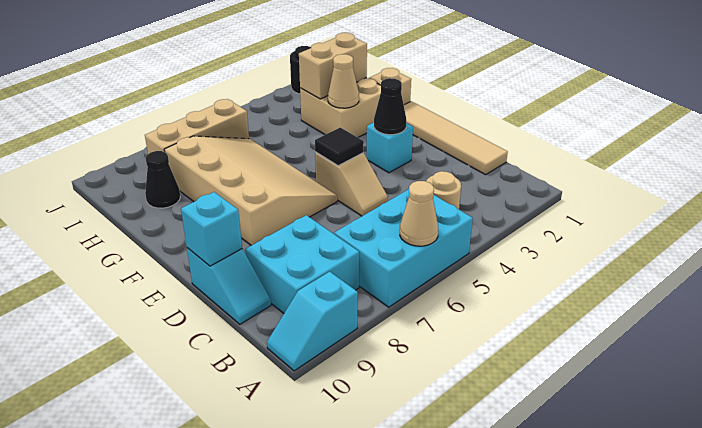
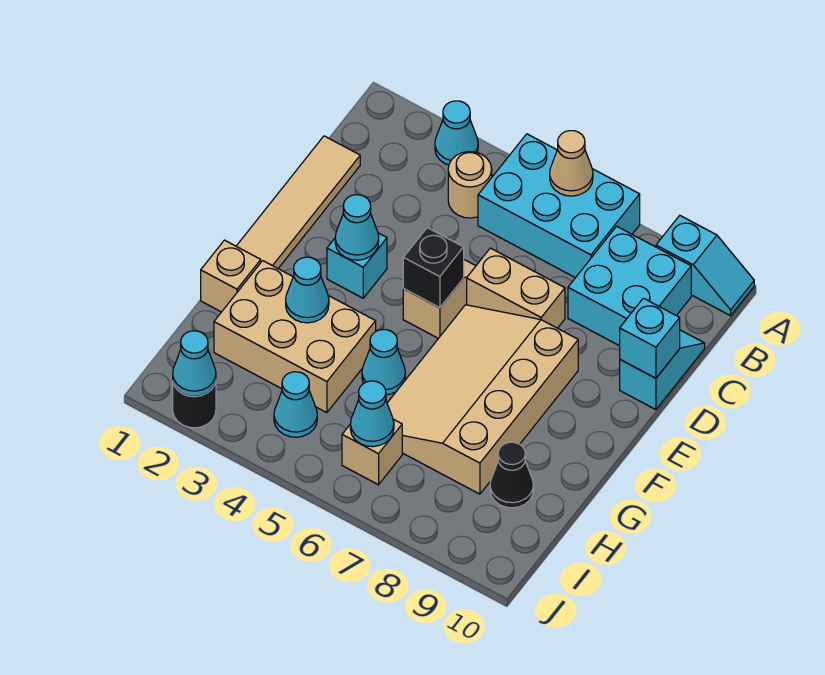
none -> cyan cone A3 level 1
black cone E3 level 2 -> cyan cone E3 level 2
black tile E5 level 2 -> black brick E5 level 2
tan brick G2:H3 level 1 -> tan brick G2:H4 level 1
tan cone G3 level 2 -> cyan cone G3 level 2
none -> cyan cone G5 level 1
tan brick H2:H3 level 2 -> tan brick D6:D7 level 1
none -> cyan cone I4 level 1
tan brick I6:I8 level 1 -> tan brick I6 level 1
none -> cyan cone I6 level 2
none -> cyan cone J2 level 2

